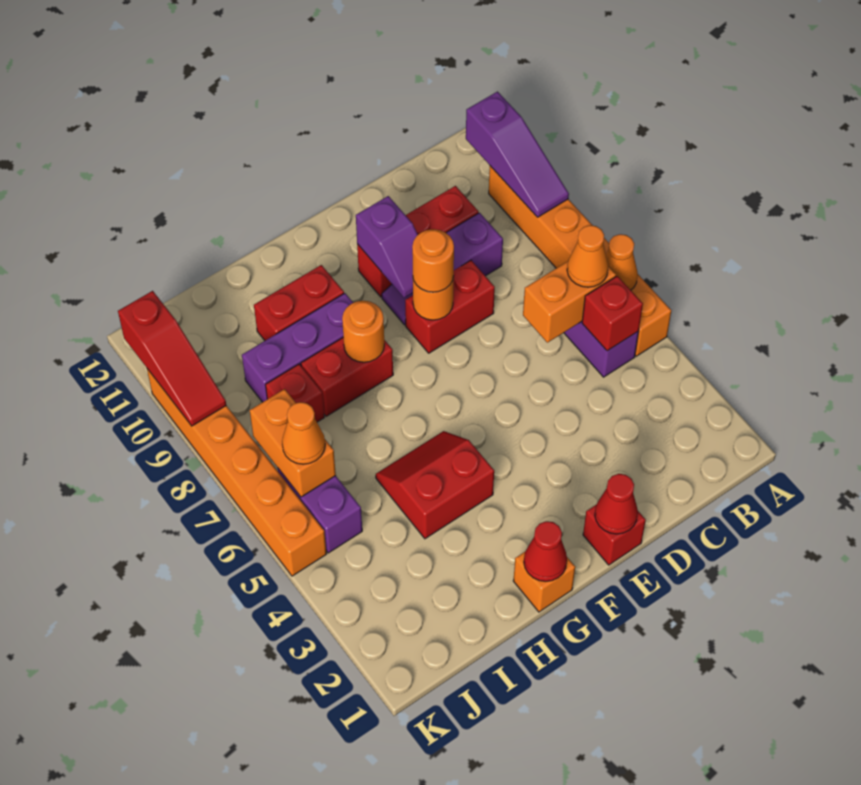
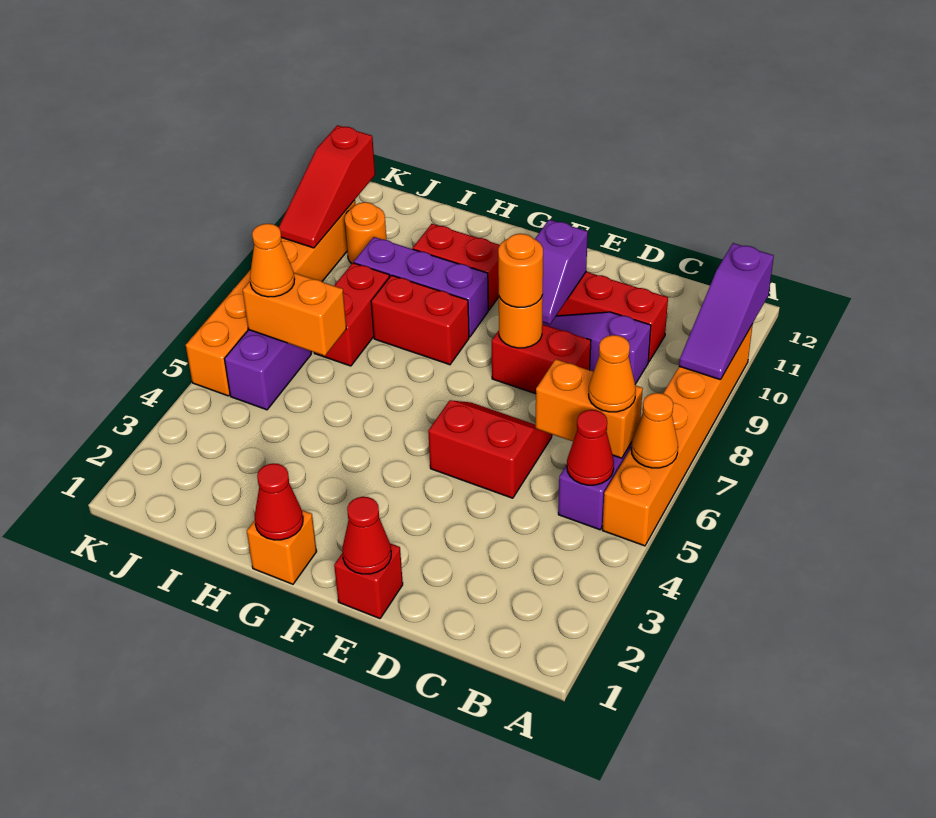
red brick B5 level 2 -> red cone B5 level 2
red slope G4:H5 level 1 top 4 -> red slope D5:E6 level 1 top 5
orange round brick G8 level 2 -> orange round brick J10 level 1
red brick I8 level 1 -> red brick I7:I8 level 1
orange brick J6:J7 level 2 -> orange brick I6:J6 level 2

